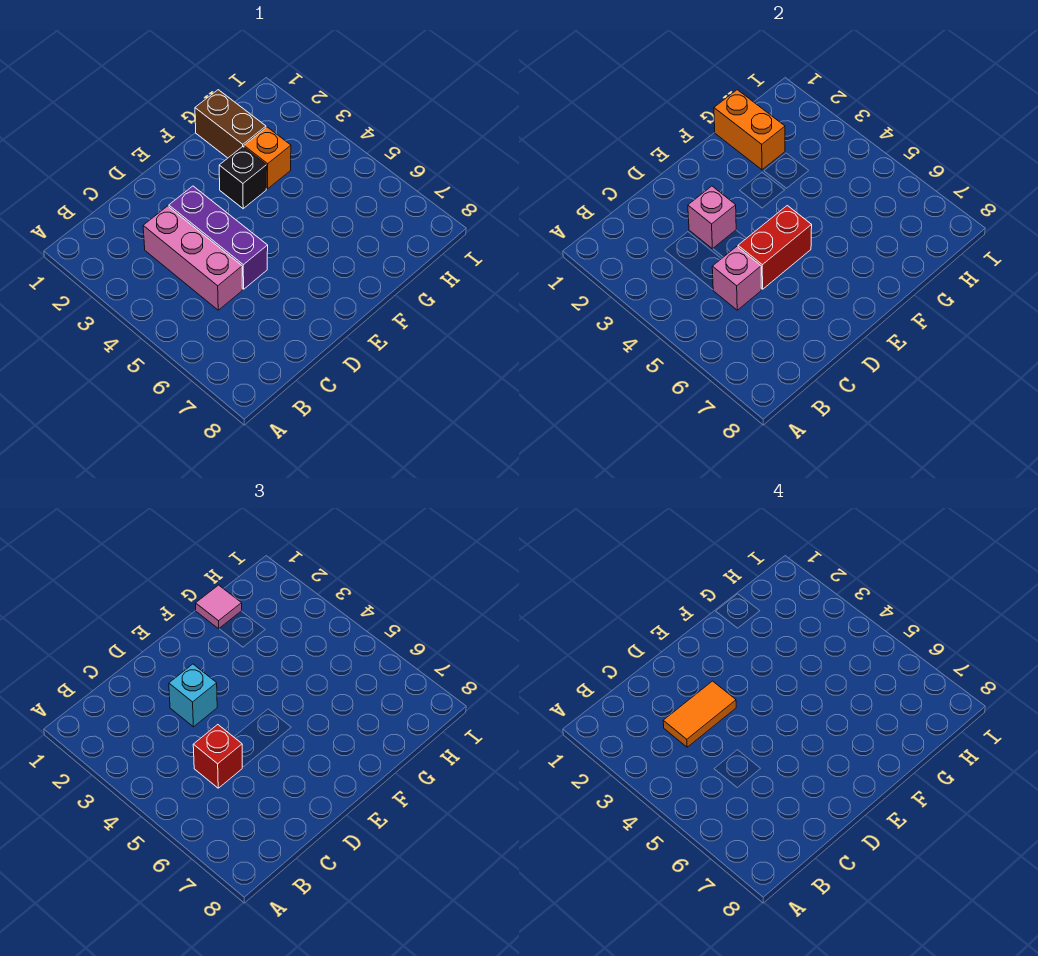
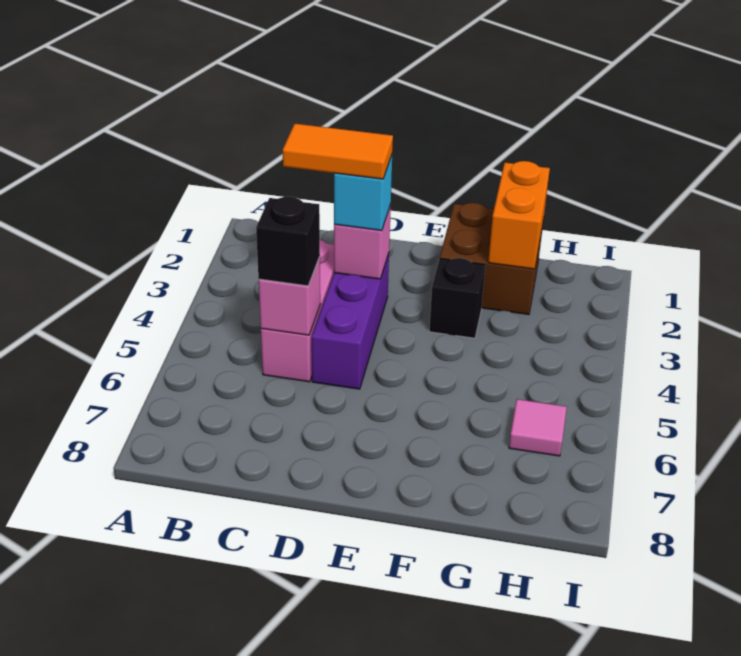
red brick C5 level 3 -> black brick C5 level 3
red brick D5:E5 level 2 -> none
brown brick G1:G2 level 1 -> brown brick F1:G2 level 1
pink tile G1 level 3 -> pink tile H6 level 1
orange brick G3 level 1 -> none

